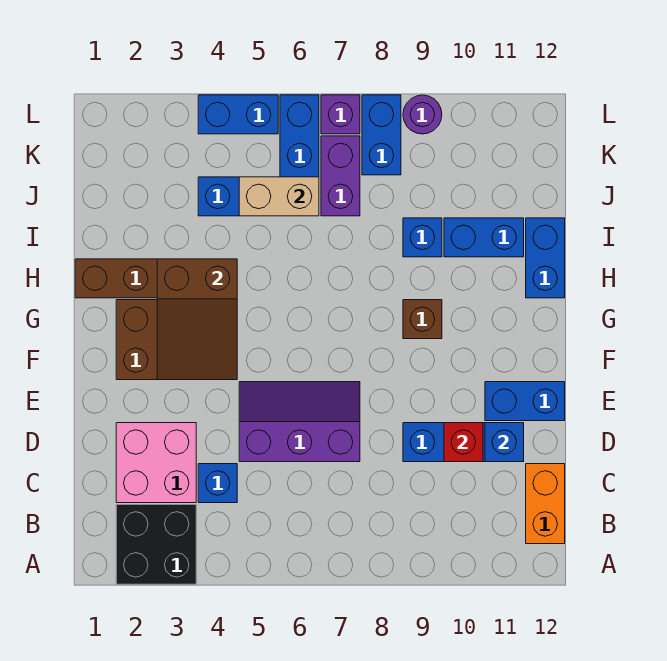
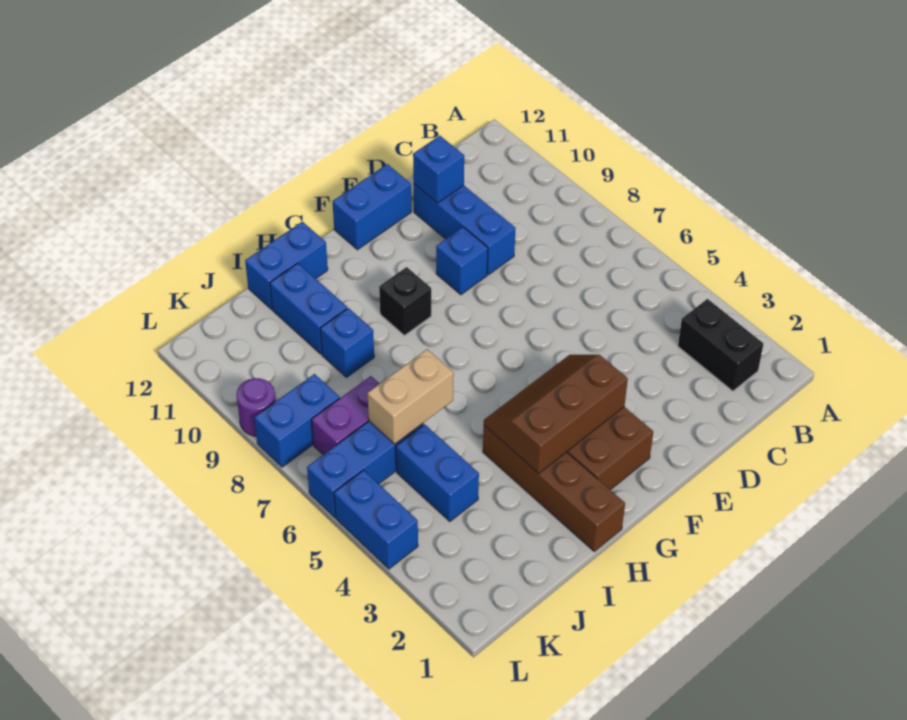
black brick A2:B3 level 1 -> black brick B2:B3 level 1
orange brick B12:C12 level 1 -> none
pink brick C2:D3 level 1 -> none
blue brick C4 level 1 -> blue brick E9 level 1
purple slope D5:E7 level 1 top D -> none
red brick D10 level 2 -> none
blue brick E11:E12 level 1 -> blue brick E12:F12 level 1
brown slope F3:H4 level 2 top H -> brown slope F3:H4 level 2 top 3
brown brick G9 level 1 -> black brick G9 level 1
tan brick J5:J6 level 2 -> tan brick I6:J6 level 2
purple brick L7 level 1 -> none

